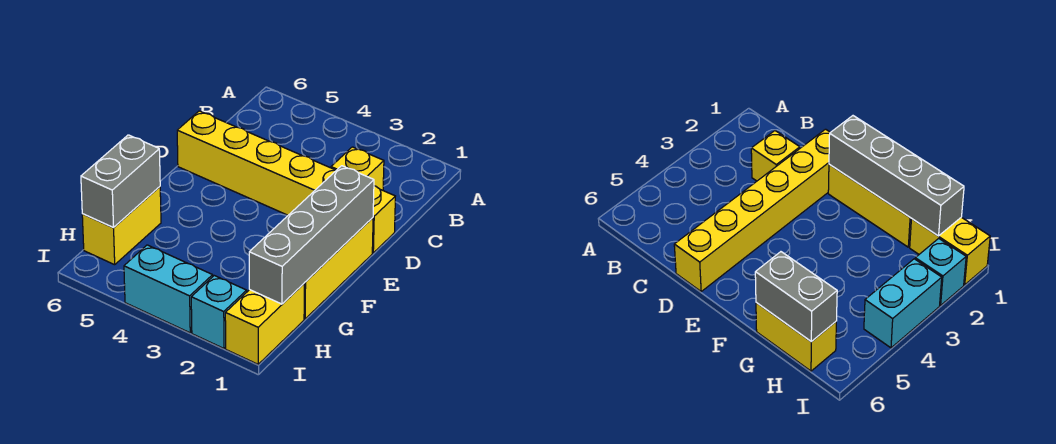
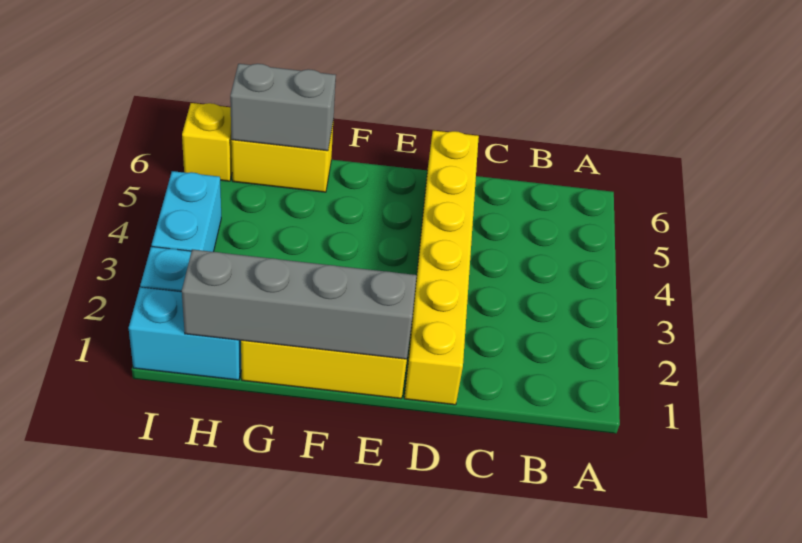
yellow brick C2 level 1 -> yellow brick I6 level 1
yellow brick H1:I1 level 1 -> cyan brick H1:I1 level 1

